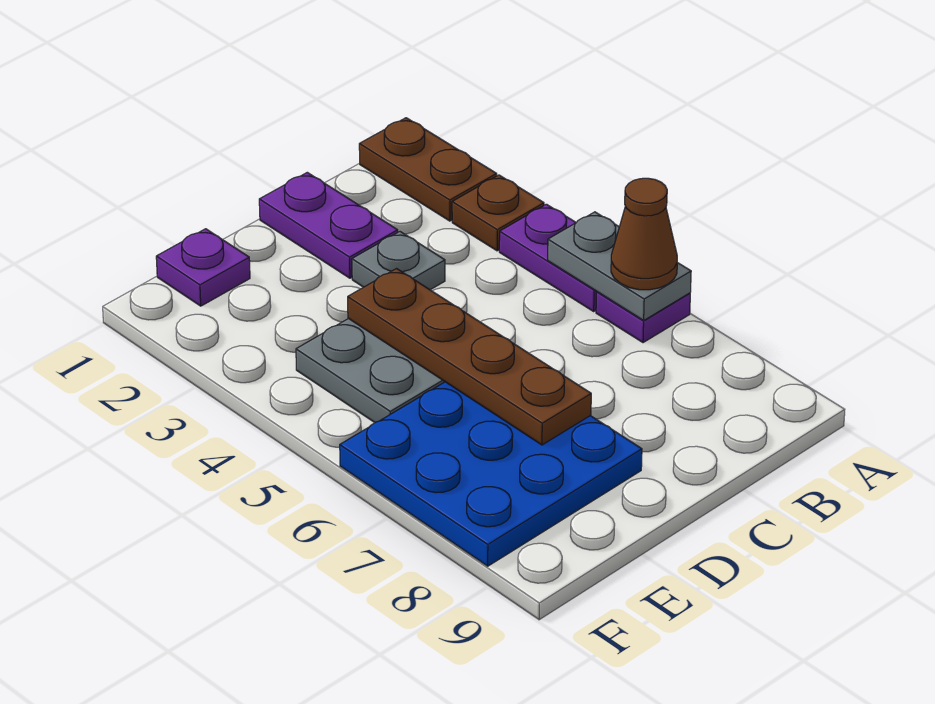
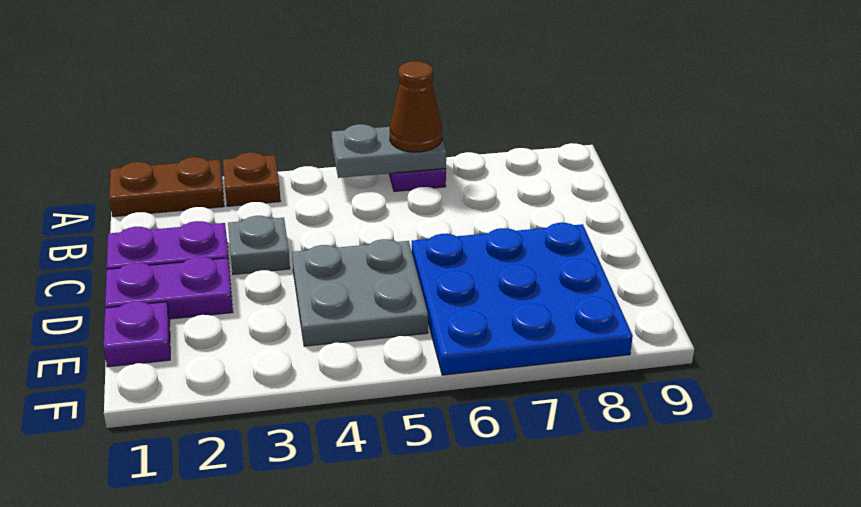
purple plate A4:A5 level 1 -> purple plate D1:D2 level 1
brown plate D4:D7 level 2 -> none

